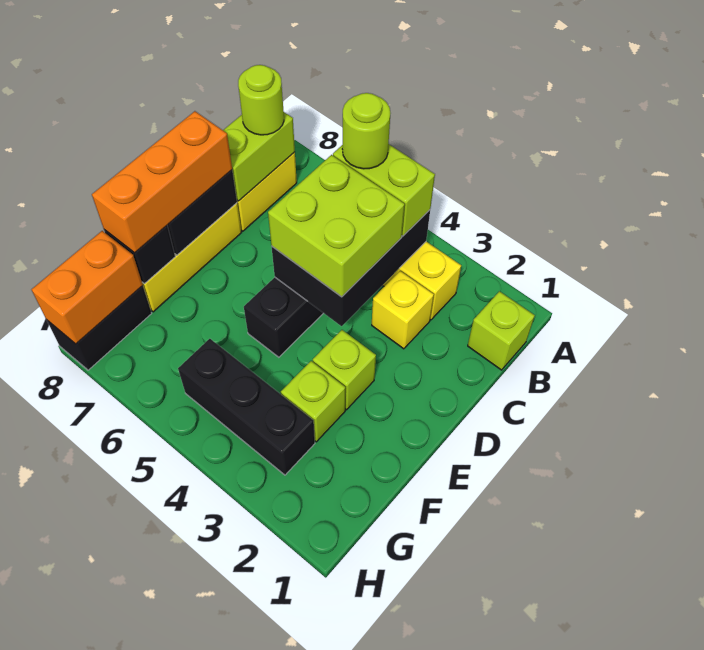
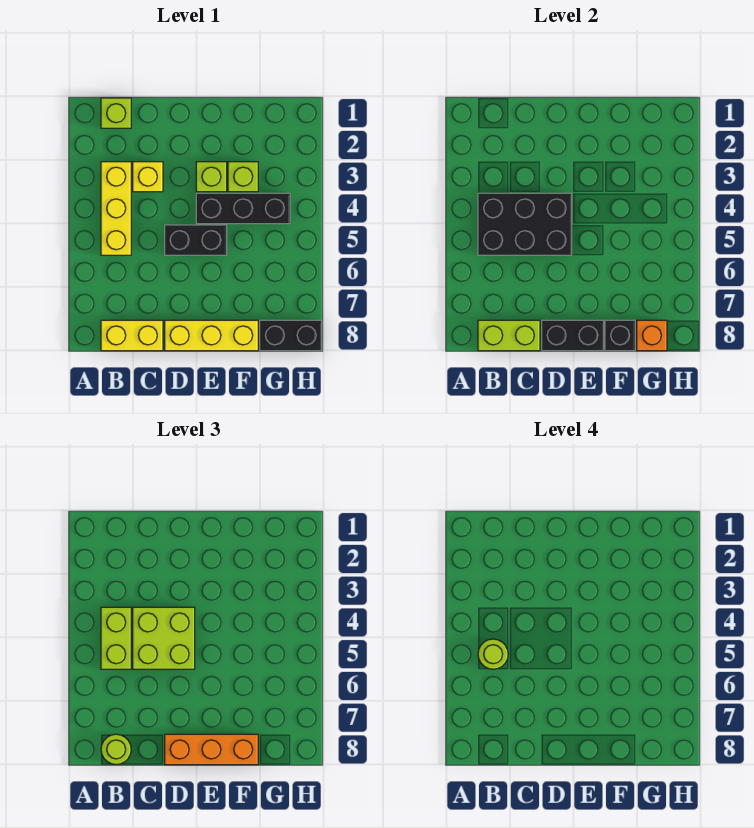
black brick G3:G5 level 1 -> black brick E4:G4 level 1
orange brick G8:H8 level 2 -> orange brick G8 level 2

